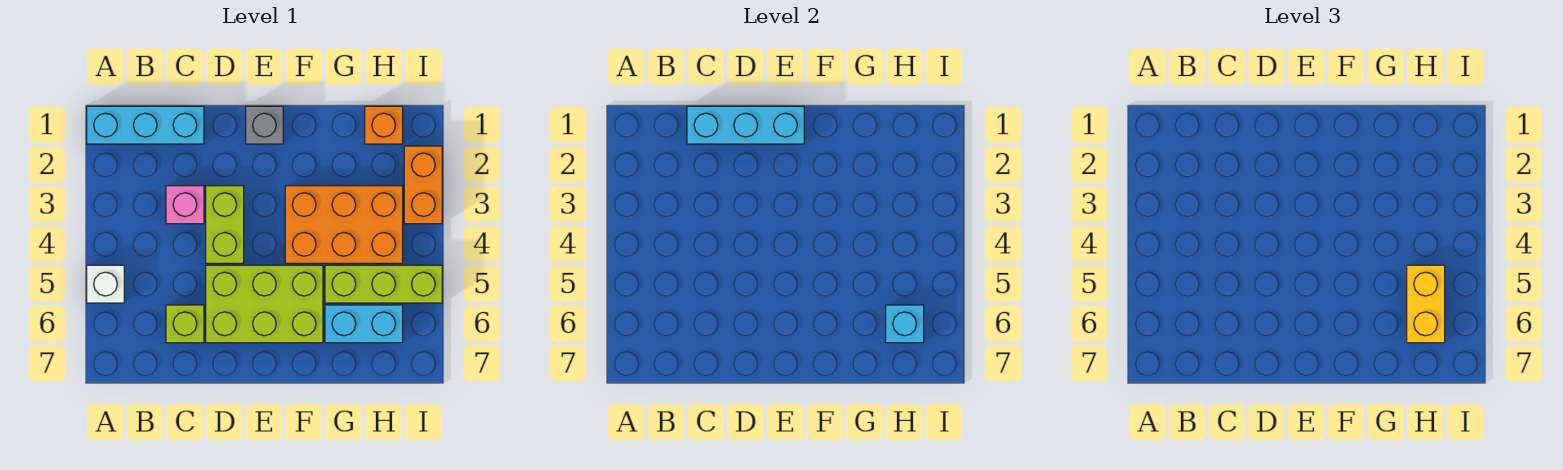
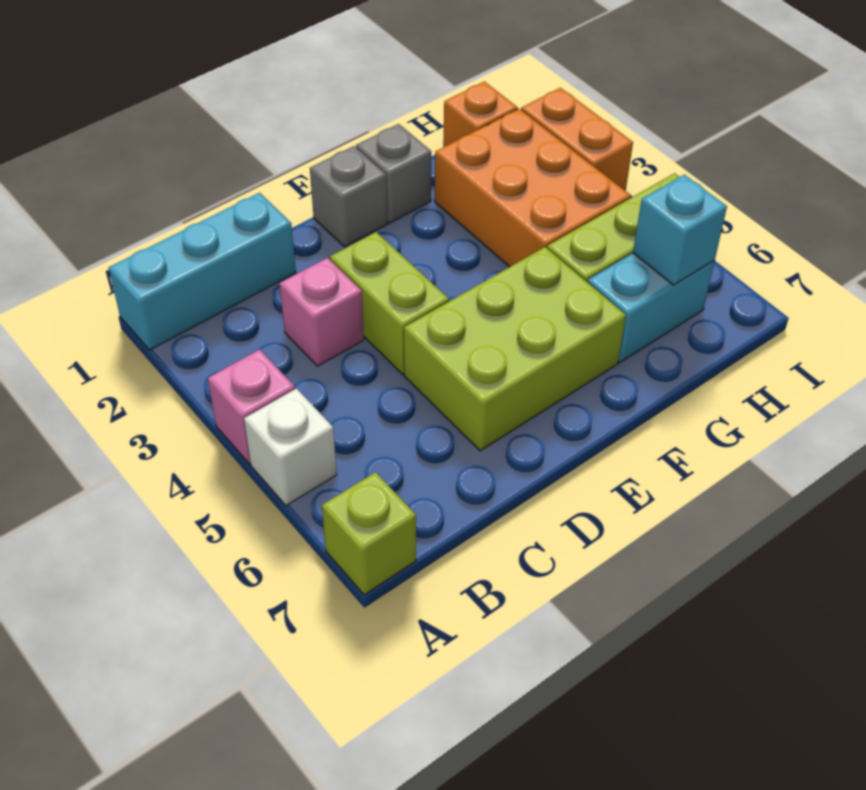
none -> pink brick A4 level 1
cyan brick C1:E1 level 2 -> none
lime brick C6 level 1 -> lime brick A7 level 1
none -> grey brick F1 level 1
orange brick F3:H4 level 1 -> orange brick G2:H4 level 1
yellow brick H5:H6 level 3 -> none

